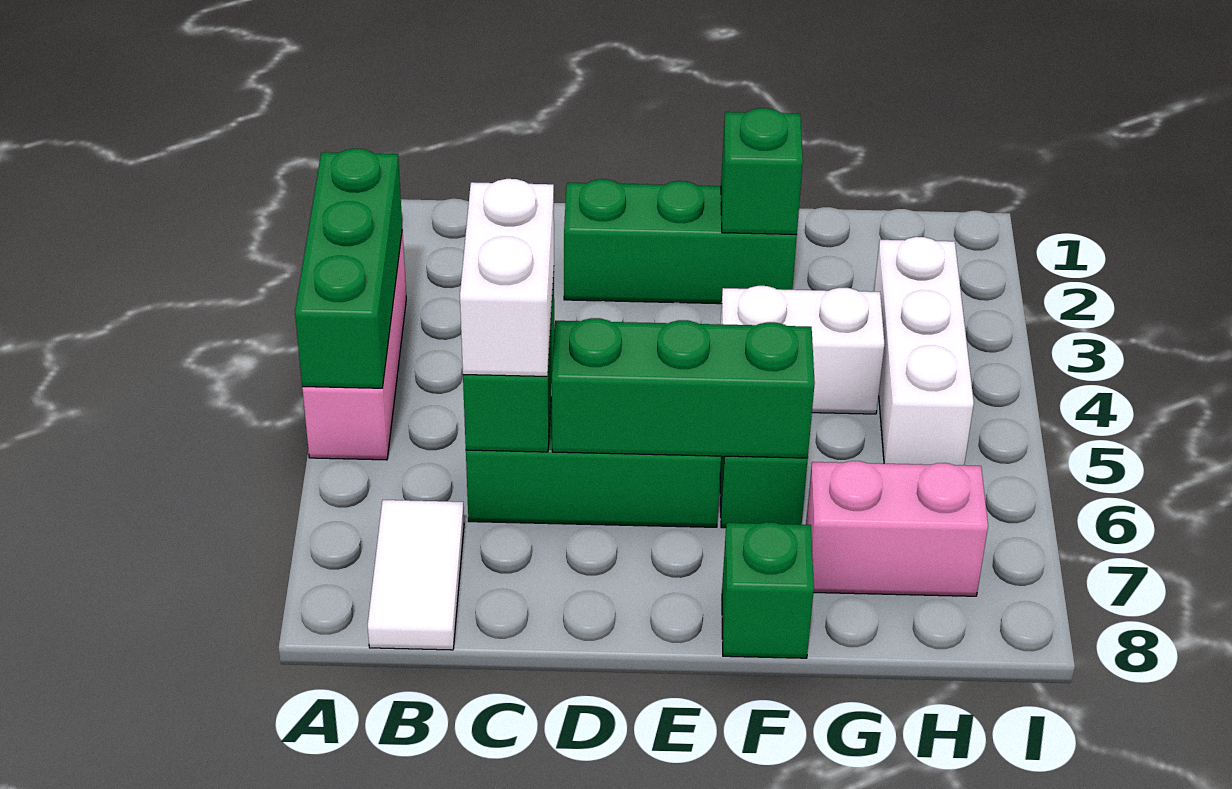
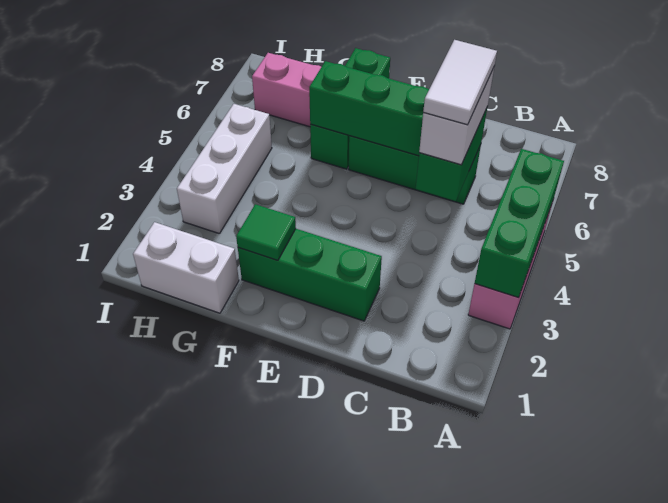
white tile B7:B8 level 1 -> white tile C5:C6 level 4
green brick F2 level 2 -> green tile F2 level 2
white brick F4:G4 level 1 -> white brick G1:H1 level 1

